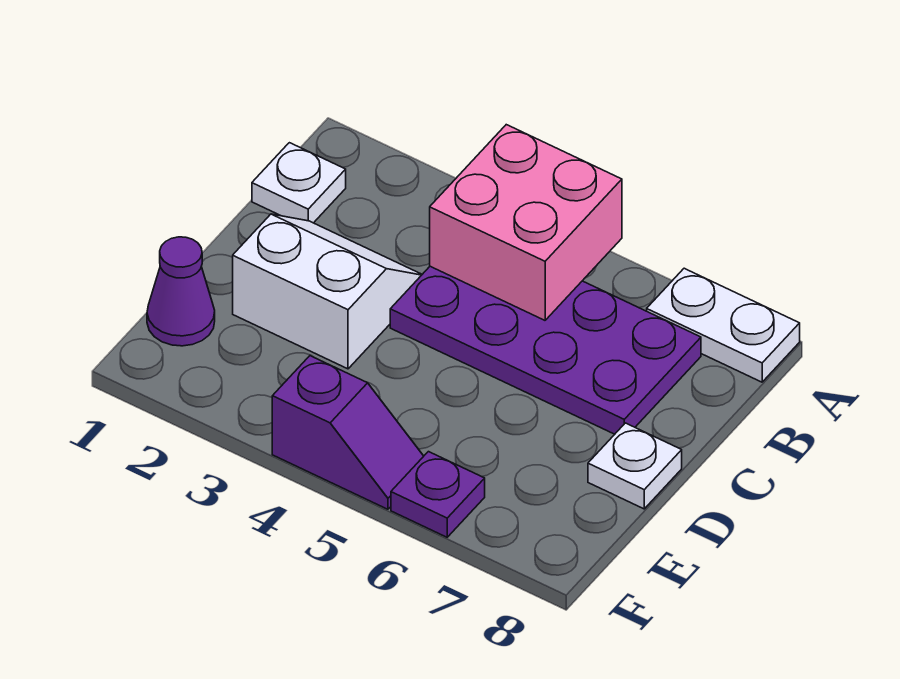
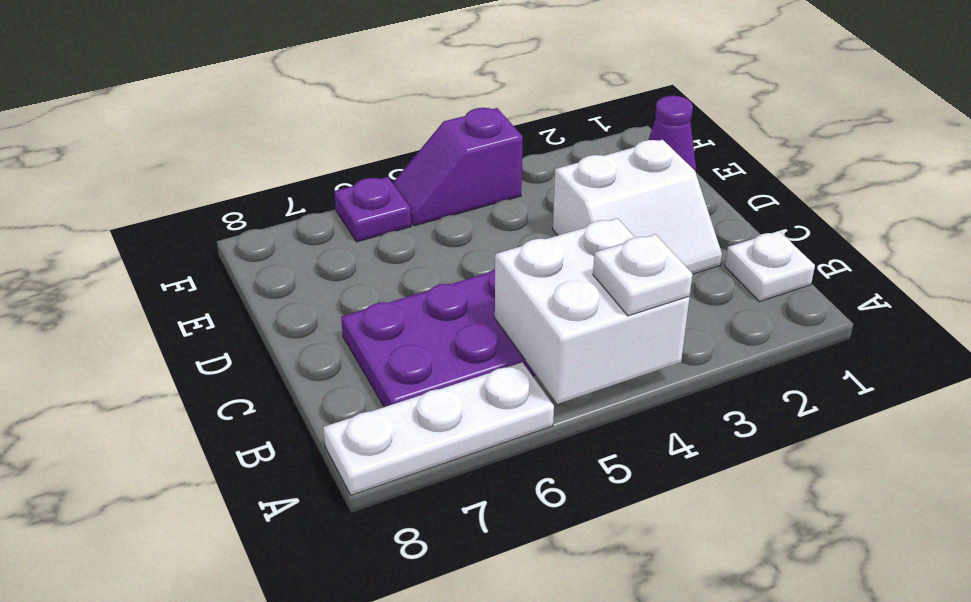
pink brick A4:B5 level 2 -> white brick A4:B5 level 2
white plate A7:A8 level 1 -> white plate A6:A8 level 1
white plate D8 level 1 -> white plate A4 level 3

